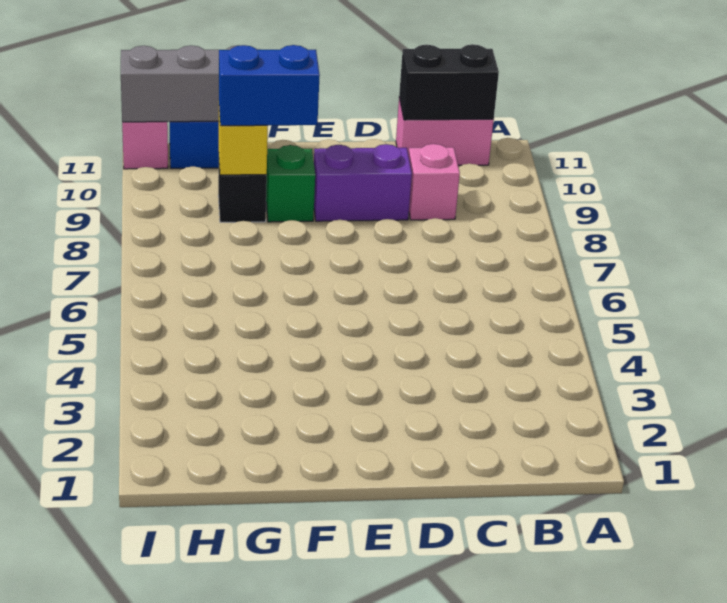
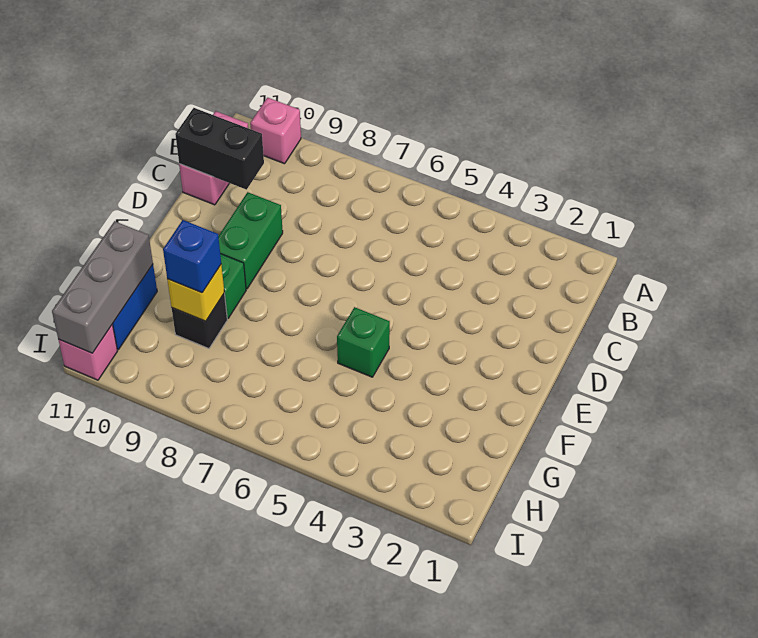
black brick B11:C11 level 2 -> black brick C10:C11 level 2
pink brick C9 level 1 -> pink brick A10 level 1
purple brick D9:E9 level 1 -> green brick D9:E9 level 1
none -> green brick F5 level 1
blue brick F9:G9 level 3 -> blue brick G9 level 3

